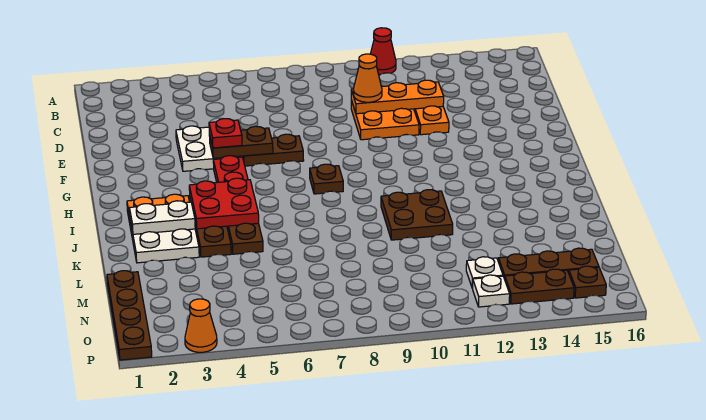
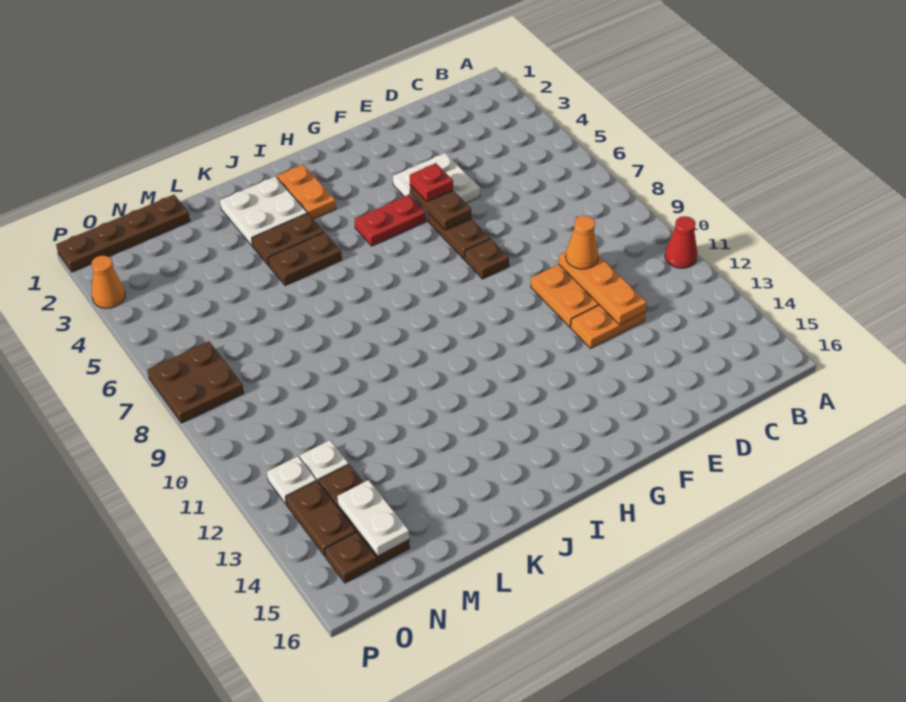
brown plate H8 level 1 -> brown plate F8 level 1
red plate I4:J5 level 2 -> none
white plate J2:J3 level 2 -> white plate N14:N15 level 2
brown plate J10:K11 level 1 -> brown plate O7:P8 level 1

